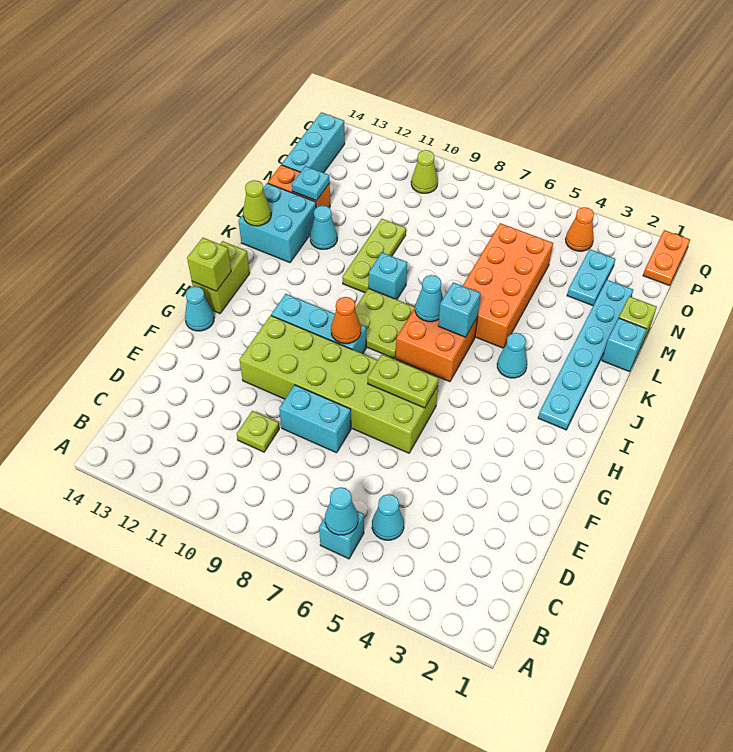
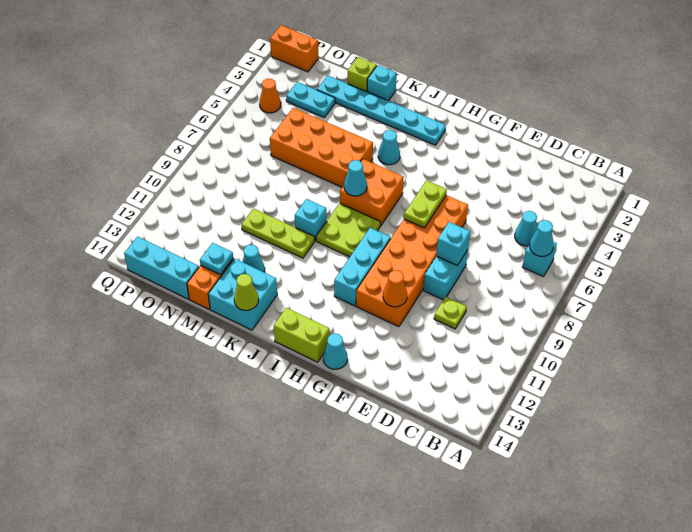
lime brick F6:G11 level 1 -> orange brick F6:G11 level 1
orange cone H9 level 2 -> orange cone F11 level 2
lime brick H14 level 2 -> none
cyan brick J6 level 2 -> cyan brick E8 level 2
orange plate P1:Q1 level 1 -> orange brick P1:Q1 level 1
lime cone P10 level 1 -> none

